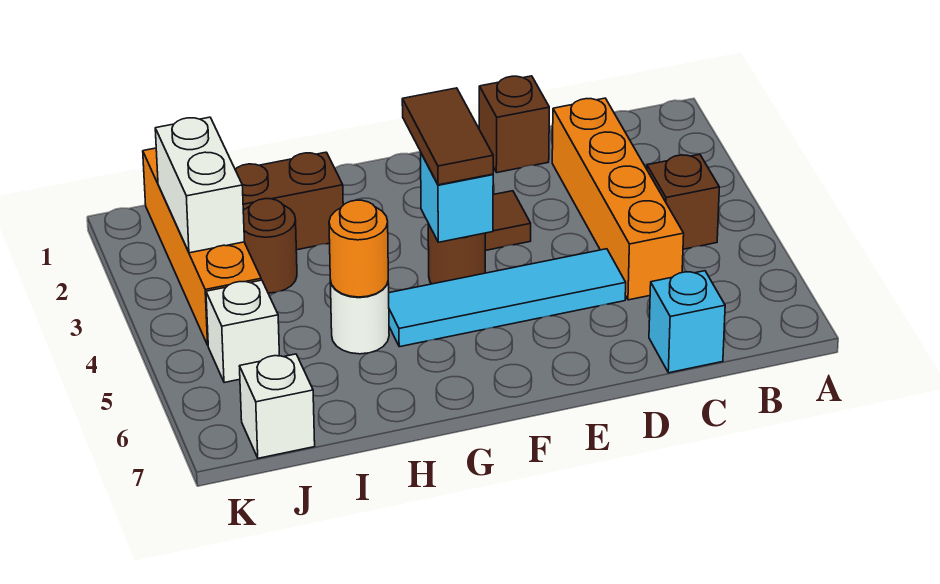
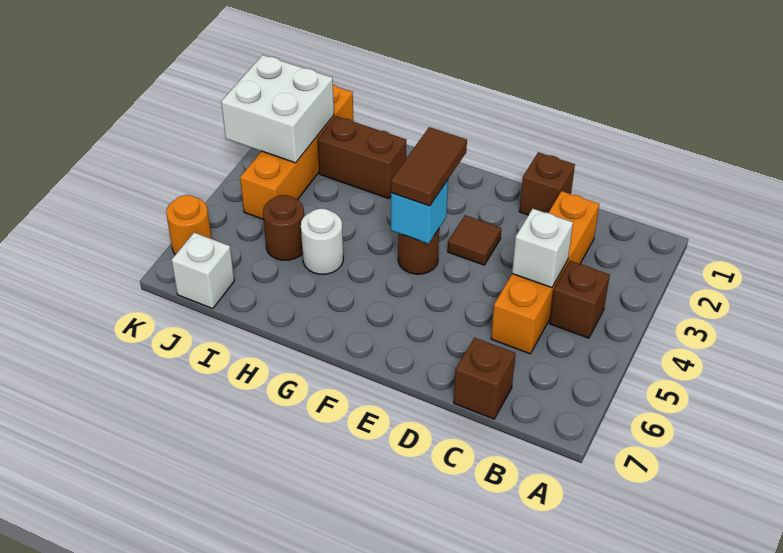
cyan brick C7 level 1 -> brown brick C7 level 1
cyan tile D5:G5 level 1 -> none
orange round brick H5 level 2 -> orange round brick K6 level 1
brown round brick I3 level 1 -> brown round brick I5 level 1
white brick J2:J3 level 2 -> white brick J2:K3 level 2
white brick J5 level 1 -> white brick C4 level 2

